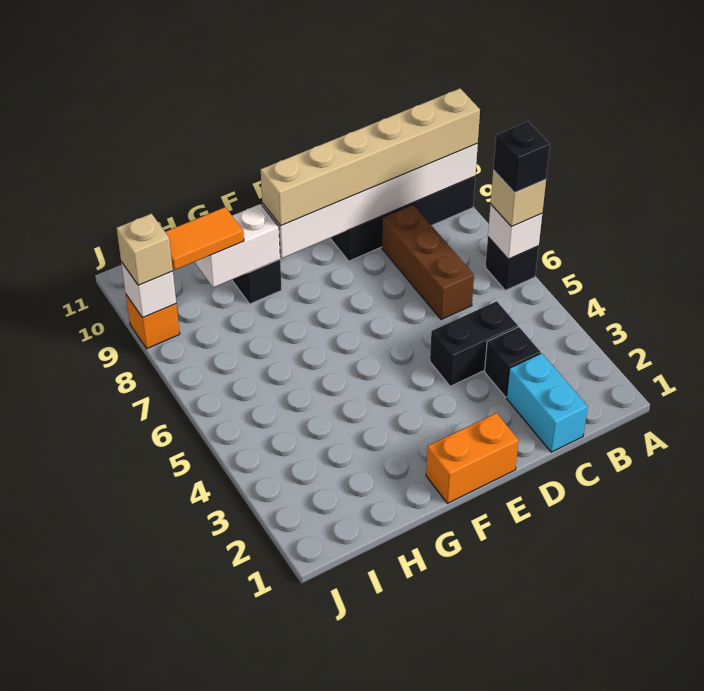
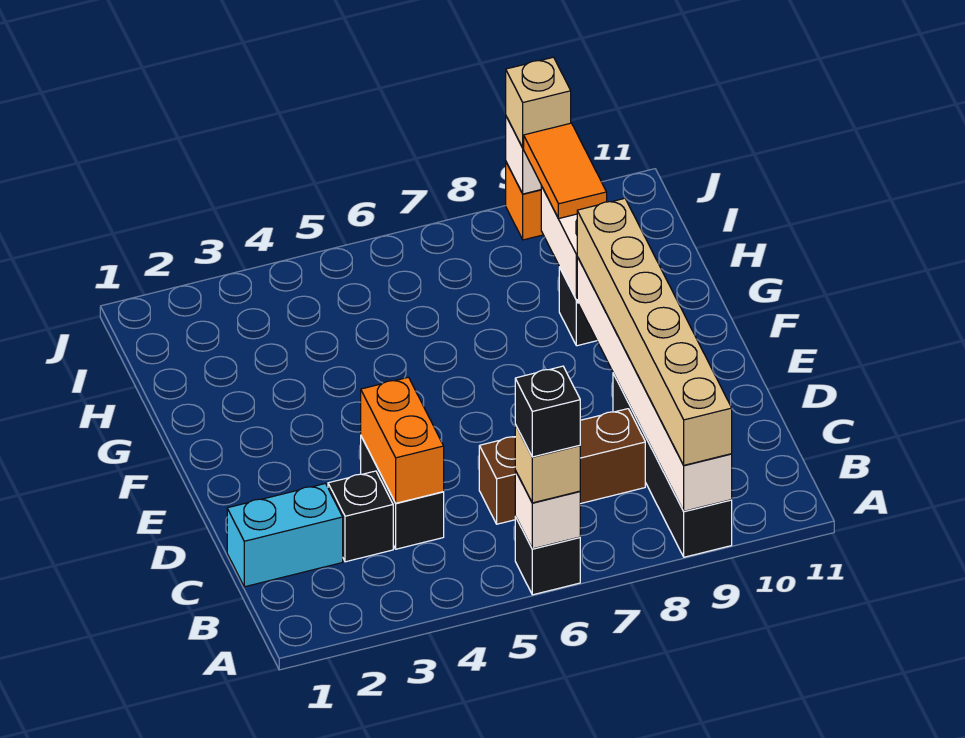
orange brick E1:F1 level 1 -> orange brick C4:D4 level 2

